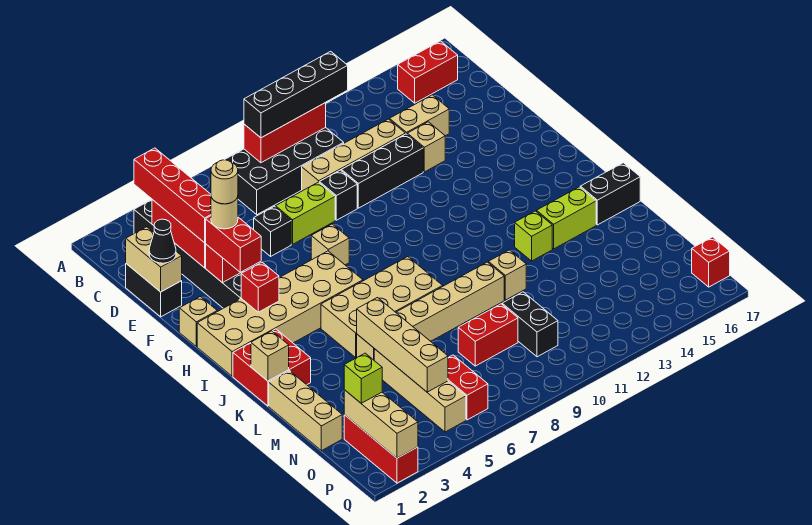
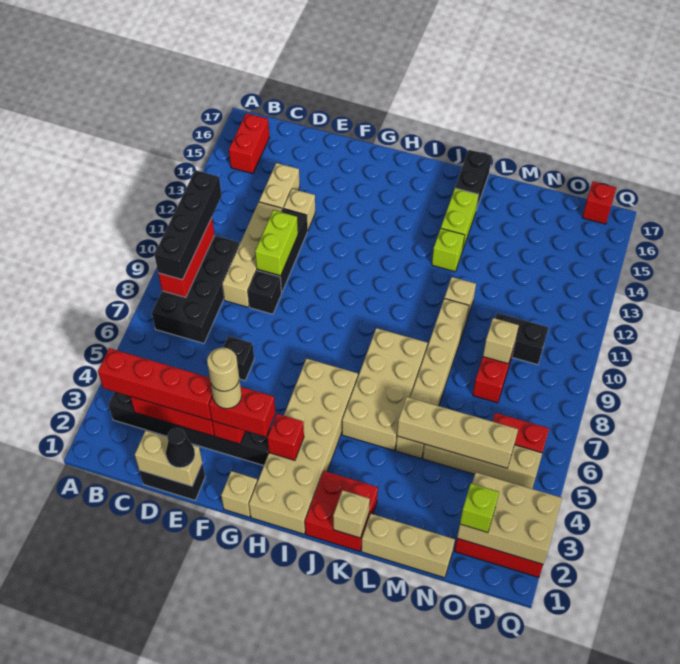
lime brick E7:E8 level 1 -> lime brick E10:E11 level 2
tan brick G7 level 1 -> tan brick N9 level 2
tan brick O2:Q2 level 2 -> tan brick O2:Q3 level 2

